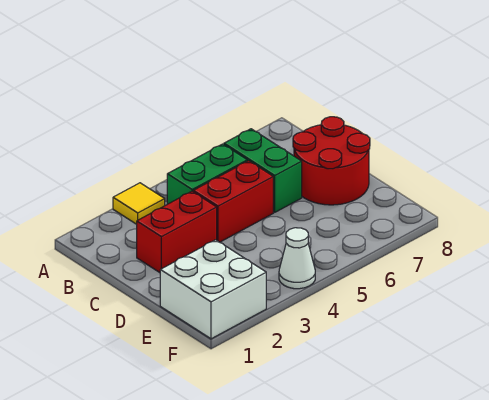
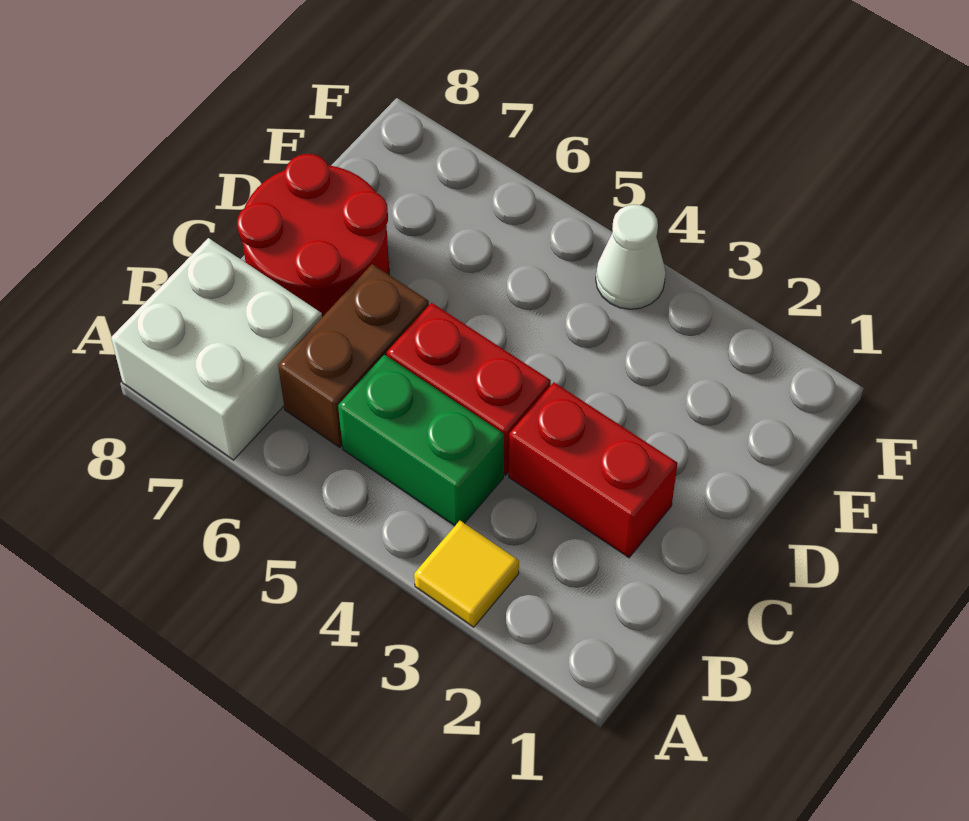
green brick B6:C6 level 1 -> brown brick B6:C6 level 1
white brick E1:F2 level 1 -> white brick A7:B8 level 1

